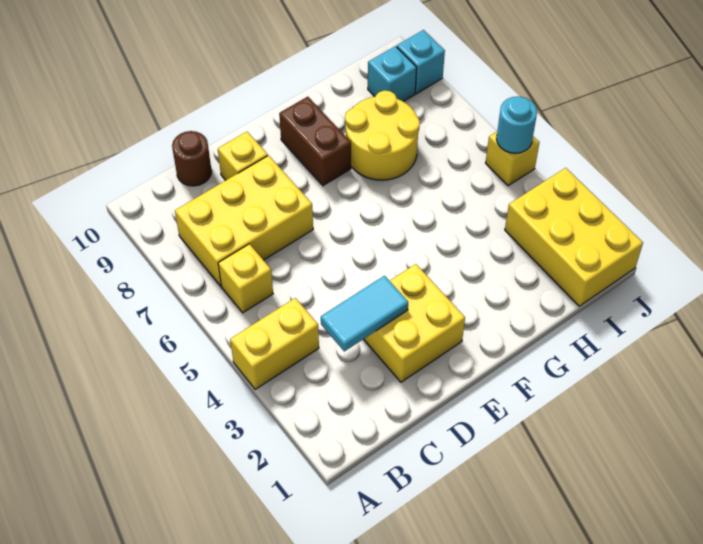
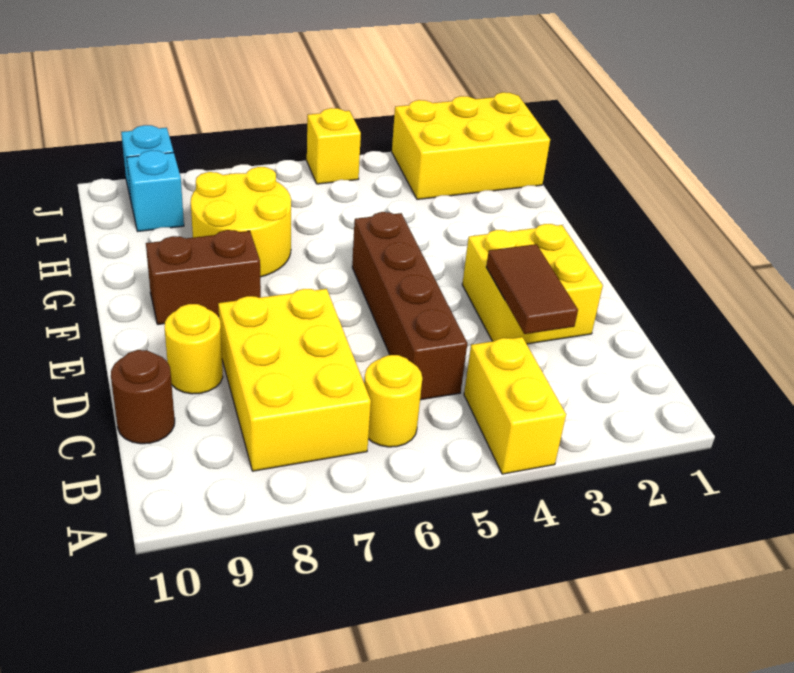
yellow brick B6 level 1 -> yellow round brick B6 level 1
cyan tile C3:D3 level 2 -> brown tile C3:D3 level 2
none -> brown brick C5:F5 level 1
yellow brick D9 level 1 -> yellow round brick D9 level 1
cyan round brick J5 level 2 -> none

